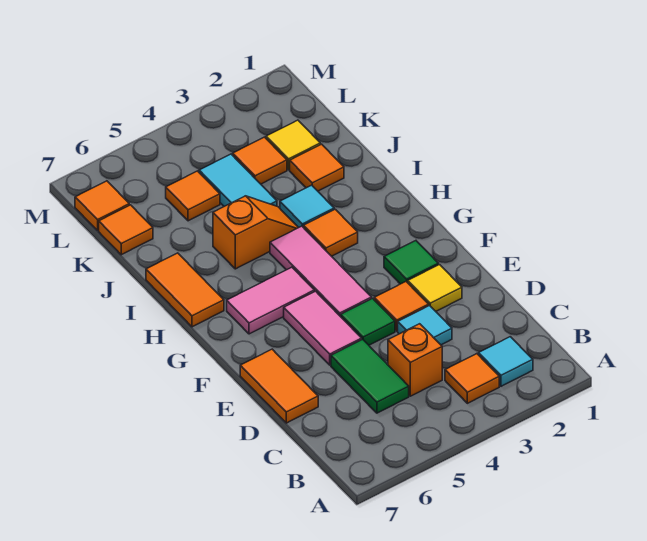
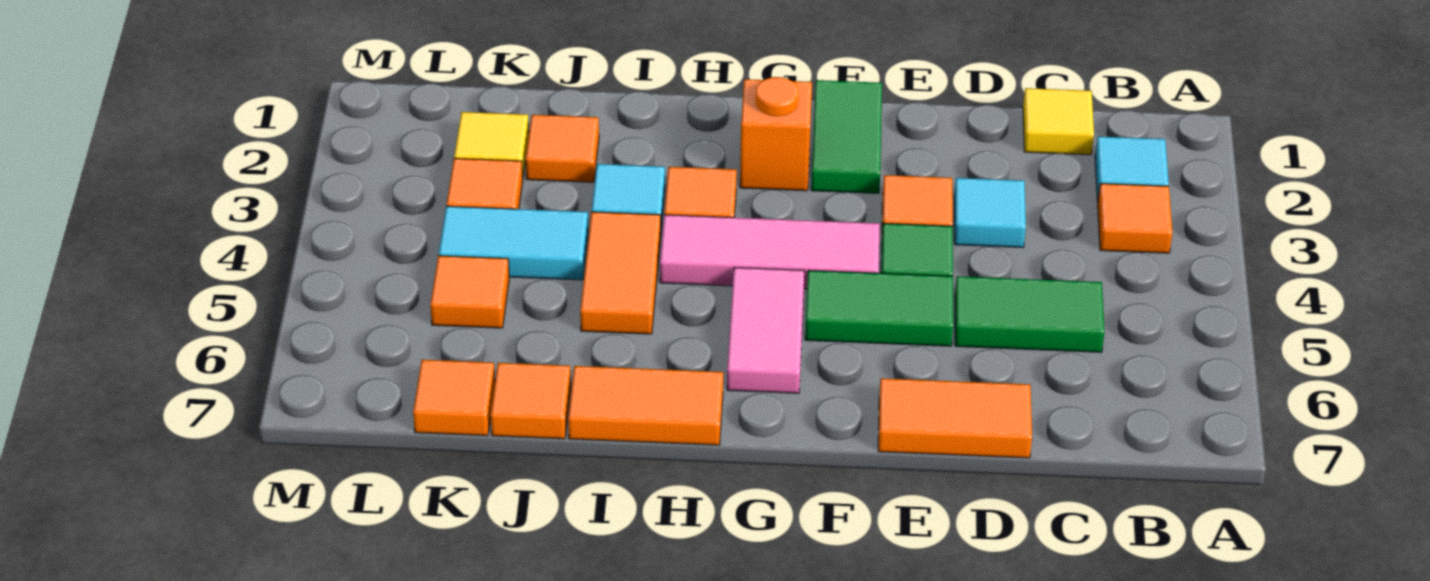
orange brick C4 level 1 -> orange brick G2 level 1
yellow tile E2 level 1 -> yellow tile C1 level 1
pink tile E5:F5 level 1 -> green tile E5:F5 level 1
green tile F2 level 1 -> green tile F1:F2 level 1
orange slope I4:I5 level 1 top 5 -> orange tile I4:I5 level 1
orange tile L7 level 1 -> orange tile J7 level 1

